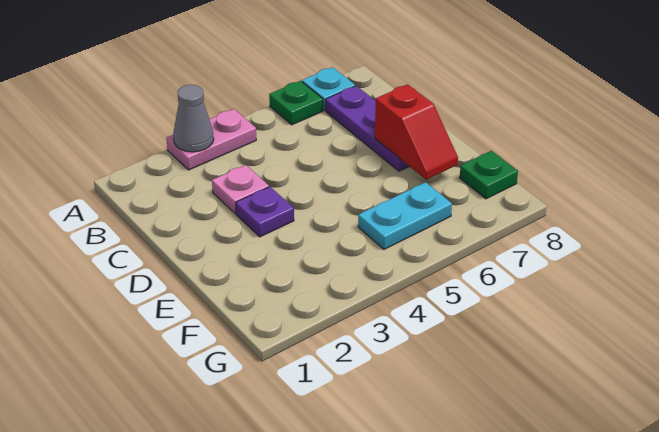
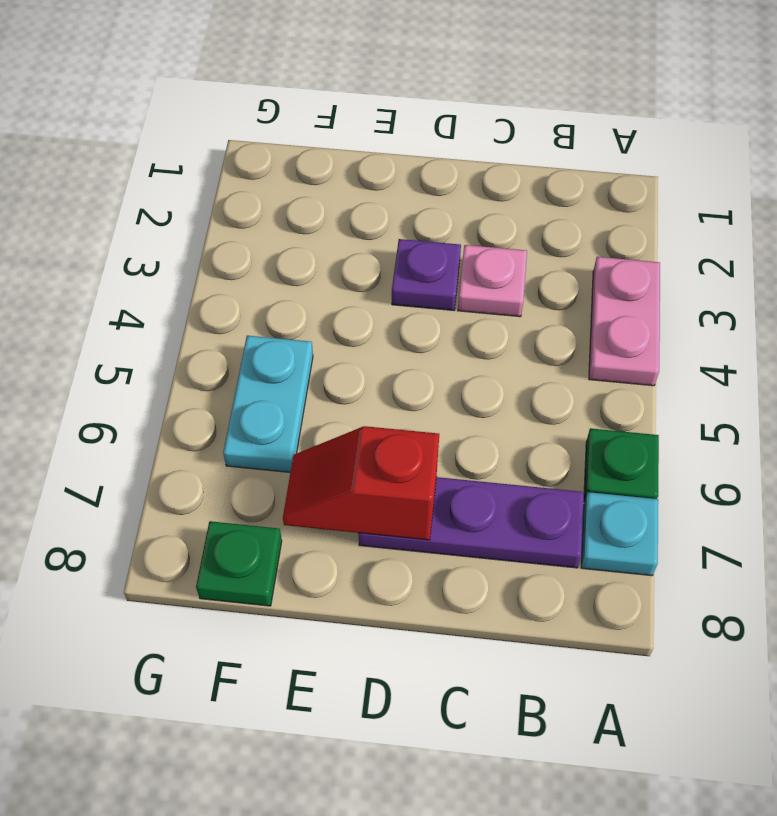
grey cone A3 level 2 -> none

